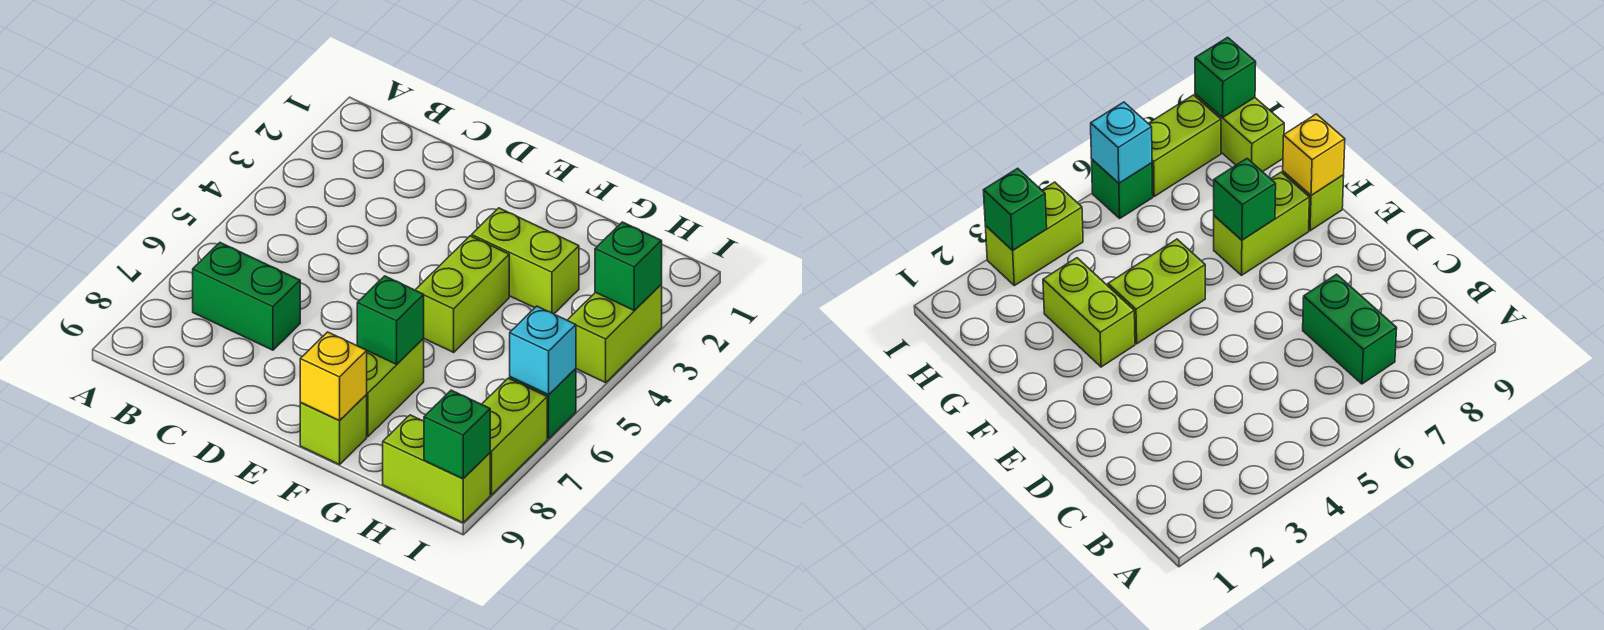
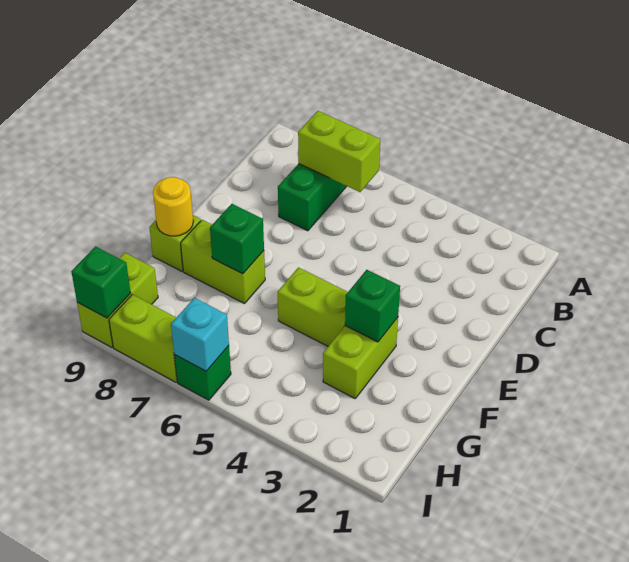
yellow brick F9 level 2 -> yellow round brick F9 level 2
lime brick I3:I4 level 1 -> lime brick B6:B7 level 2
green brick I3 level 2 -> green brick F3 level 2

